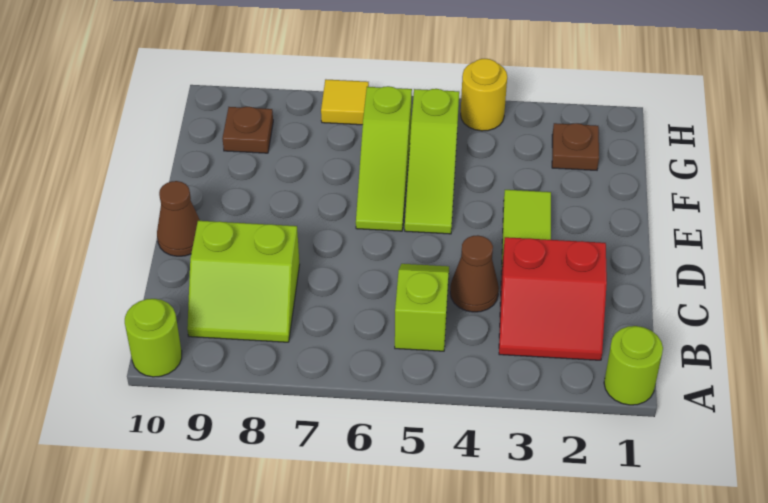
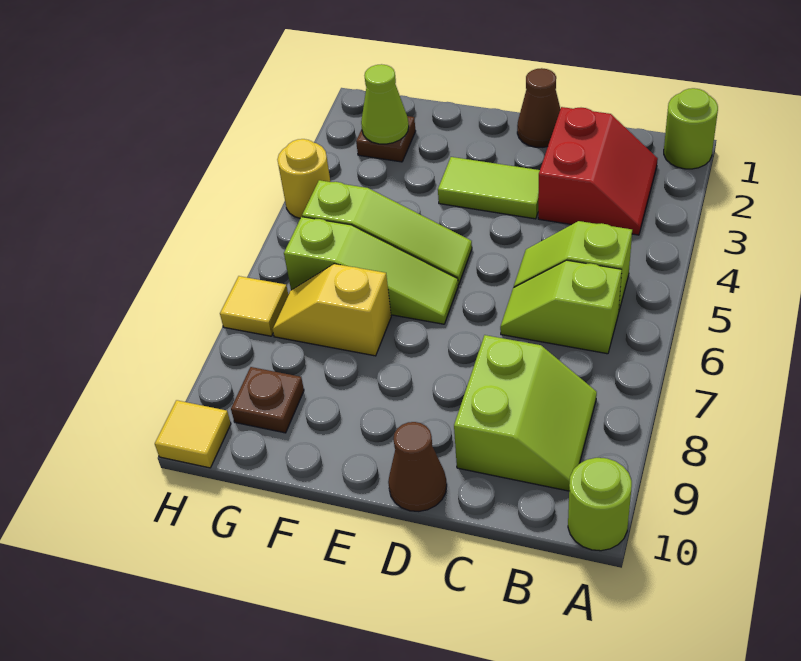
none -> lime slope B6:C6 level 1 top B
brown cone C4 level 1 -> brown cone D1 level 1
none -> yellow slope F7:G7 level 1 top F
none -> lime cone G2 level 2
none -> yellow tile H10 level 1

